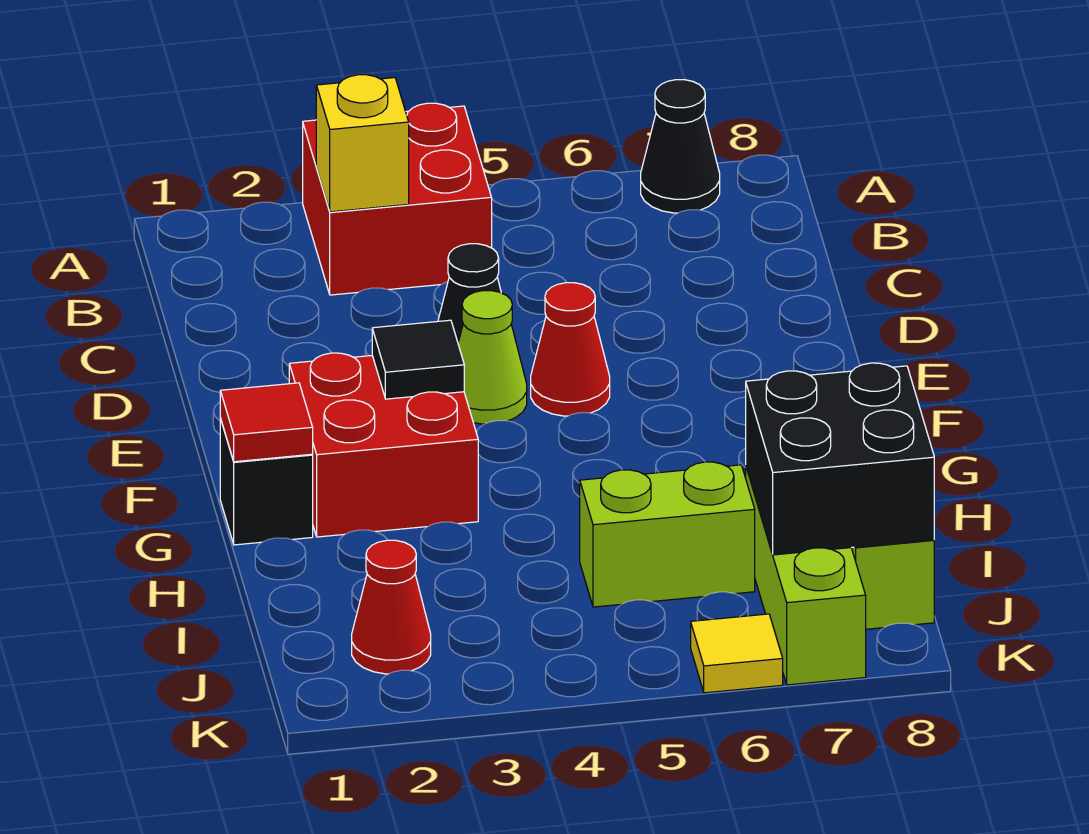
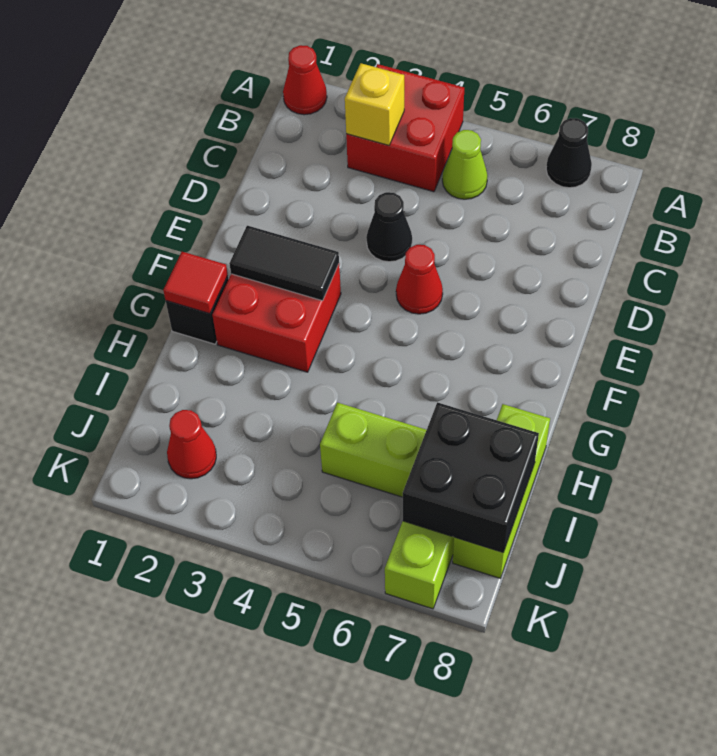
none -> red cone A1 level 1
lime cone E4 level 1 -> lime cone B5 level 1
black tile F3 level 2 -> black tile F2:F3 level 2
yellow tile K6 level 1 -> none

